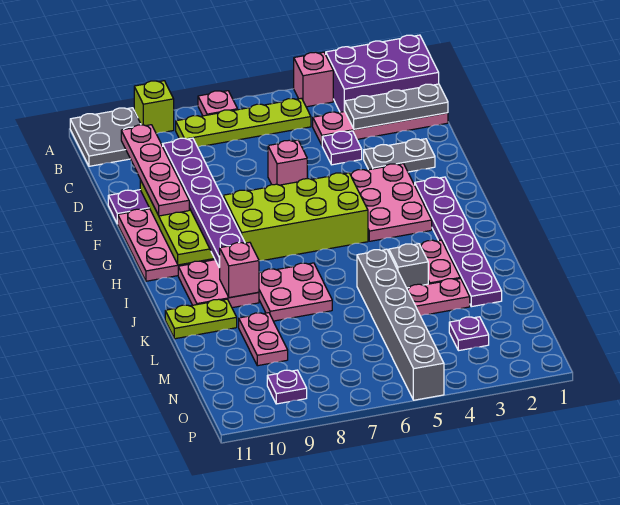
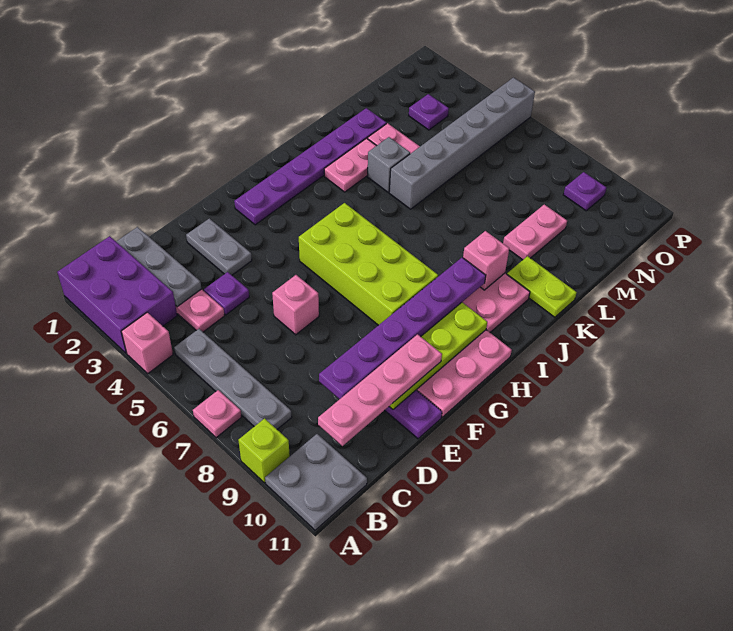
lime plate B5:B8 level 1 -> grey plate B5:B8 level 1
pink plate F3:H4 level 1 -> none
pink plate J7:K8 level 1 -> none

